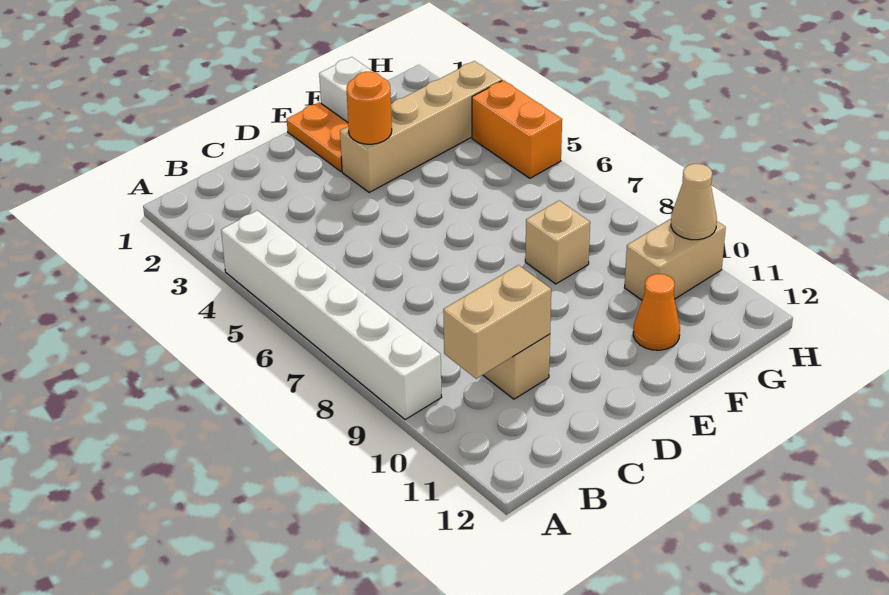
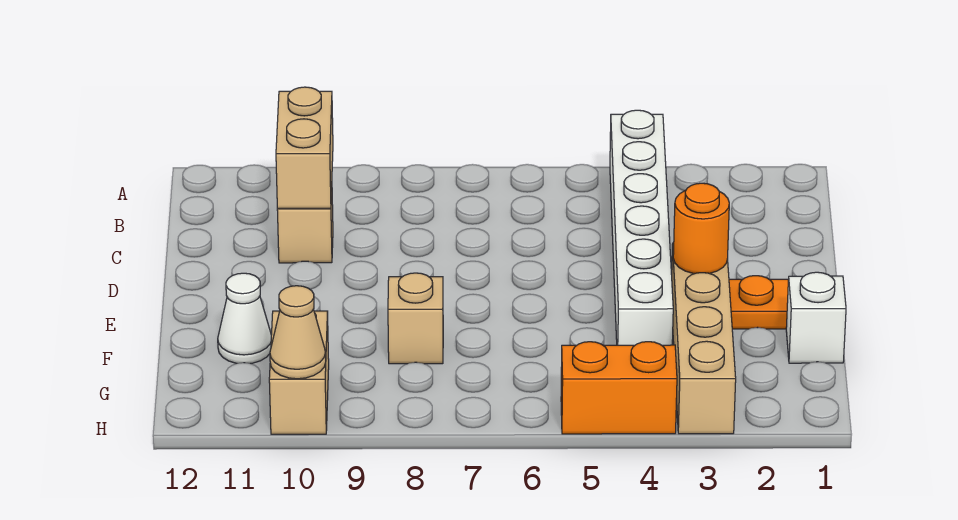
white brick A4:A9 level 1 -> white brick A4:F4 level 1
orange cone F11 level 1 -> white cone F11 level 1

